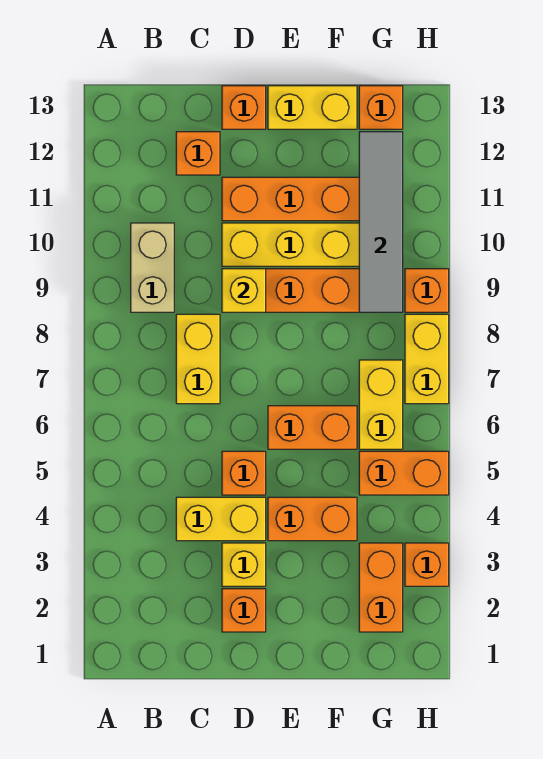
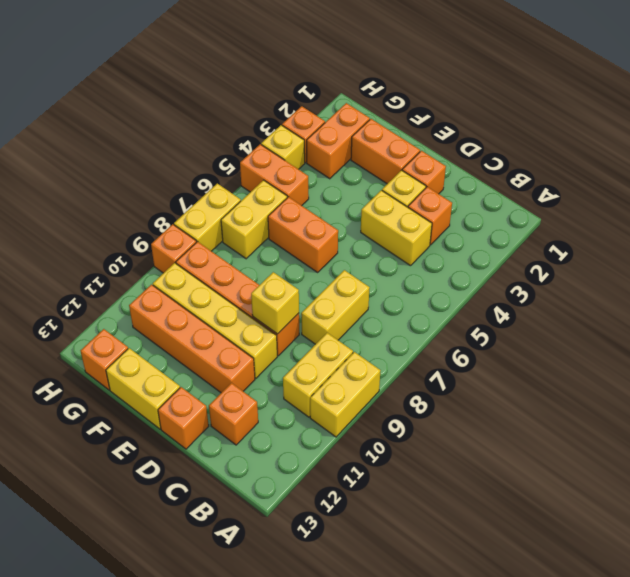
none -> yellow brick A9:A10 level 1
tan brick B9:B10 level 1 -> yellow brick B9:B10 level 1
orange brick D5 level 1 -> orange brick C3 level 1
orange brick E4:F4 level 1 -> orange brick E2:F2 level 1
grey tile G9:G12 level 2 -> none
none -> yellow brick H4 level 1

